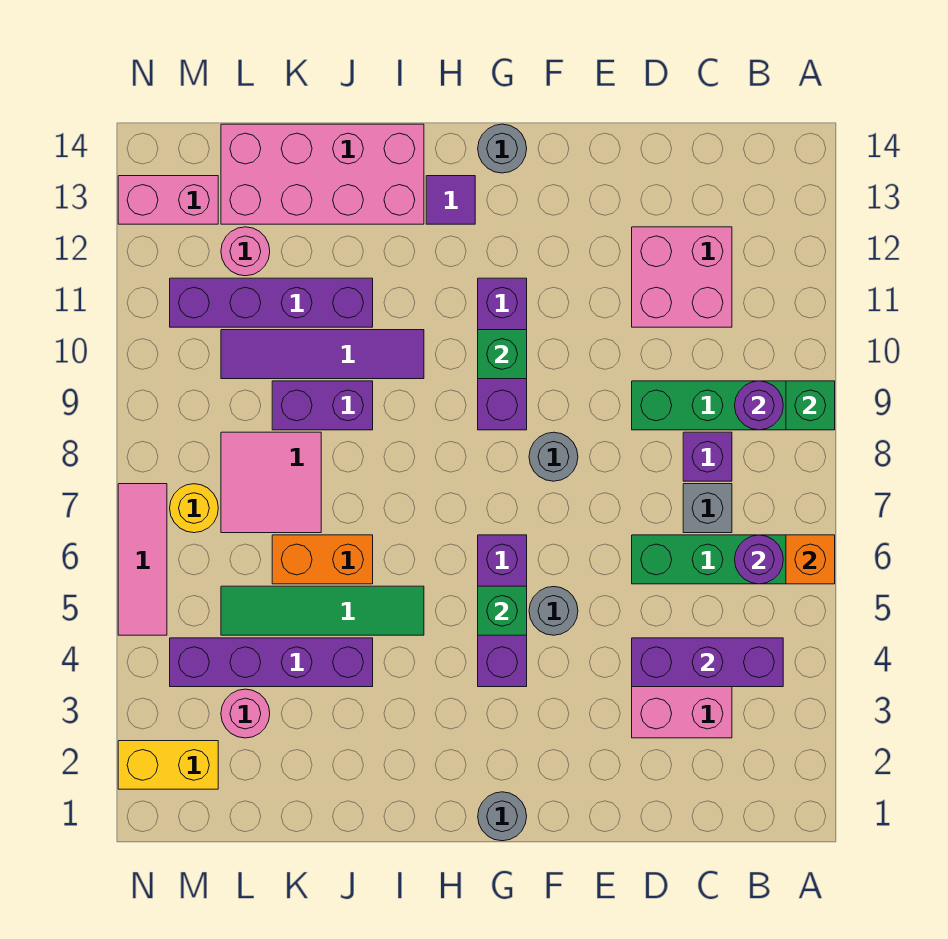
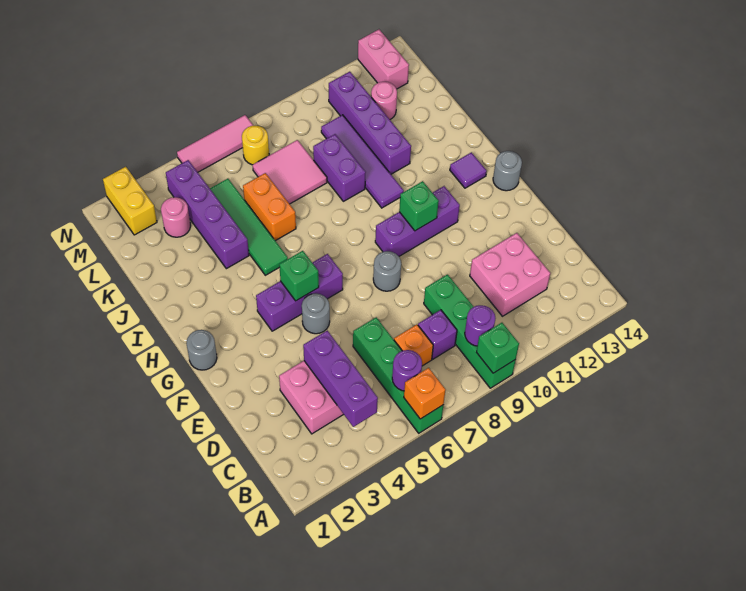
grey brick C7 level 1 -> orange brick C7 level 1
pink brick I13:L14 level 1 -> none

